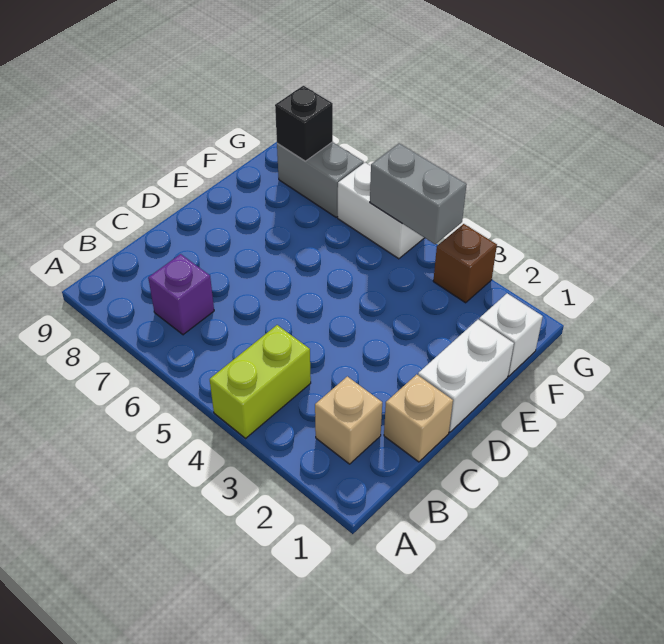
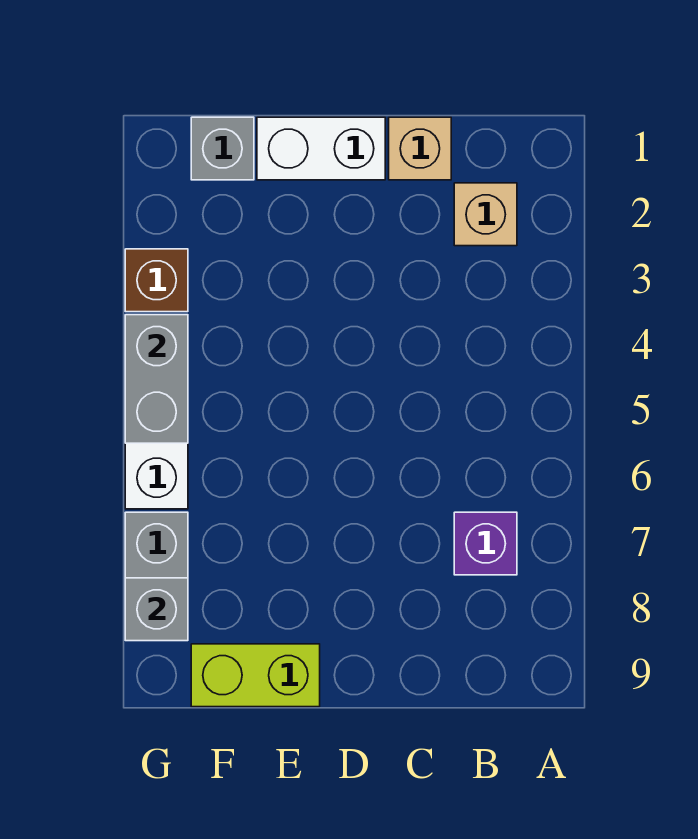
lime brick A4:B4 level 1 -> lime brick E9:F9 level 1
white brick F1 level 1 -> grey brick F1 level 1
black brick G8 level 2 -> grey brick G8 level 2

